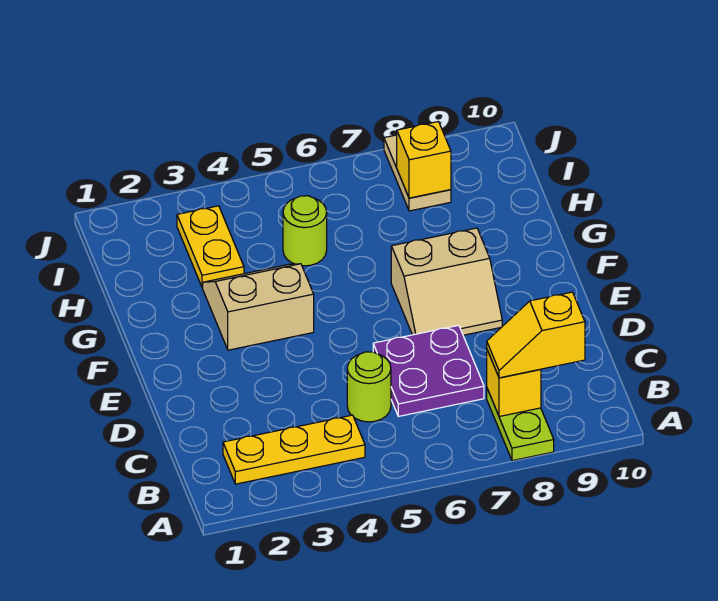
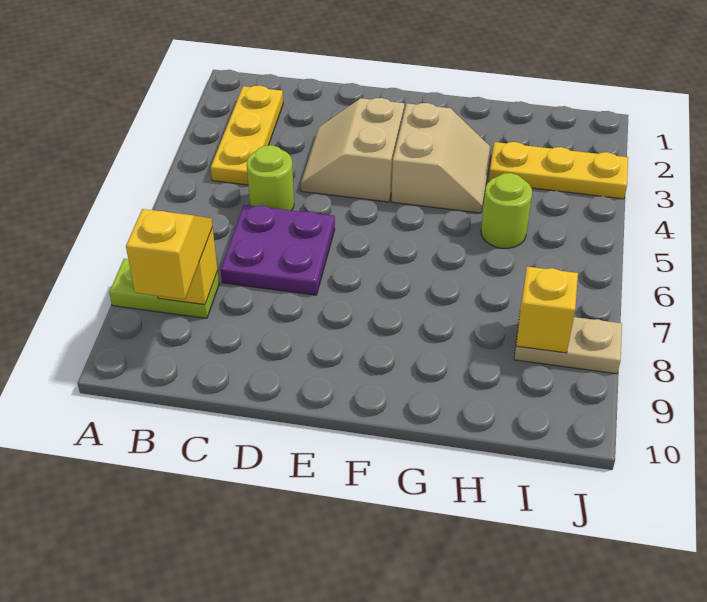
tan slope E7:F8 level 1 top F -> tan slope D3:E4 level 1 top E
yellow plate H3:I3 level 1 -> yellow plate H3:J3 level 1

